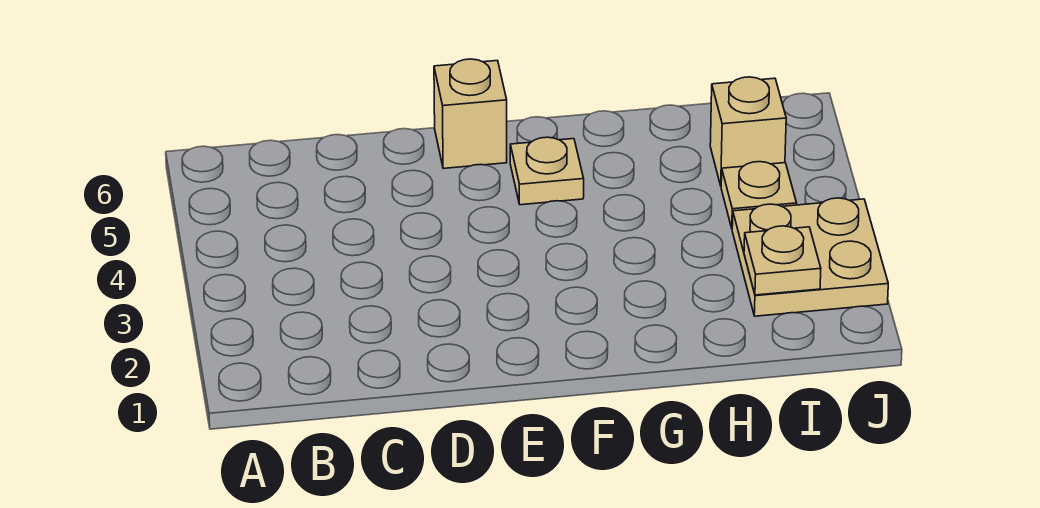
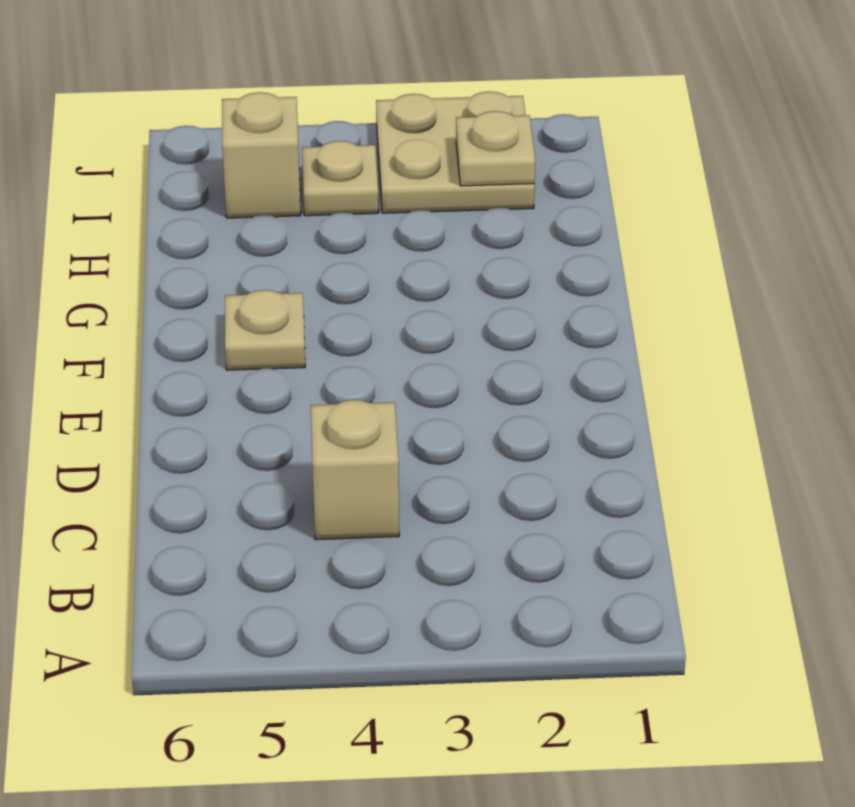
tan brick E6 level 1 -> tan brick C4 level 1

